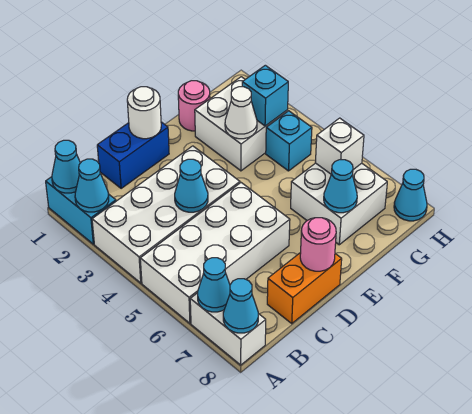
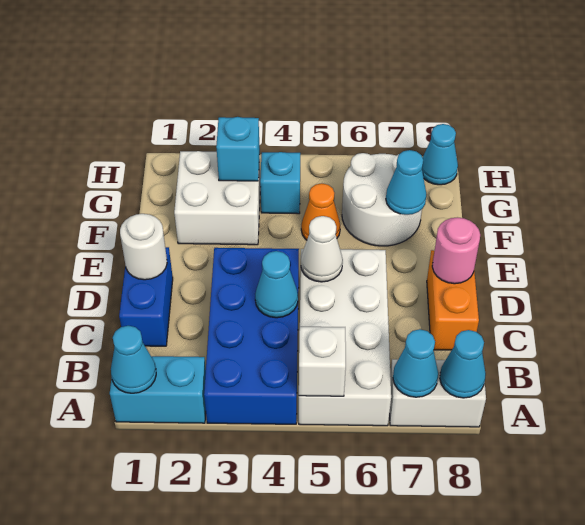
cyan cone A2 level 2 -> none
white brick A3:D4 level 1 -> blue brick A3:D4 level 1
pink round brick F1 level 1 -> none
white cone F3 level 2 -> white cone D5 level 2
none -> orange cone F5 level 1
white brick F6:G7 level 1 -> white round brick F6:G7 level 1
white brick G6 level 2 -> white brick A5 level 2

